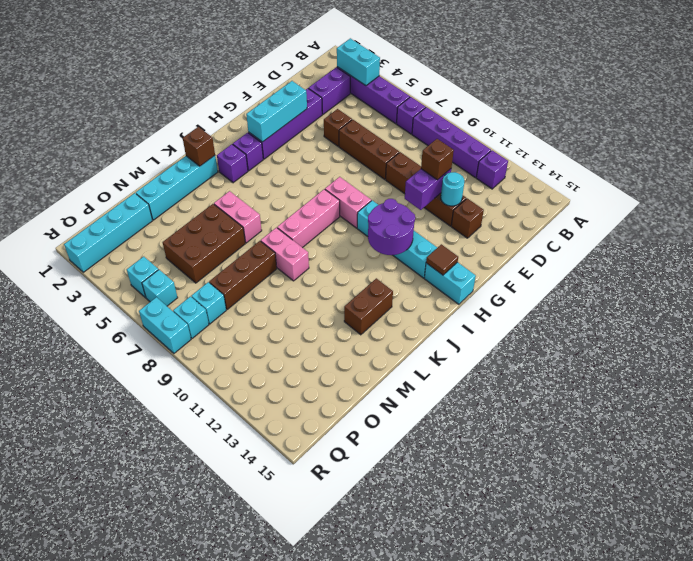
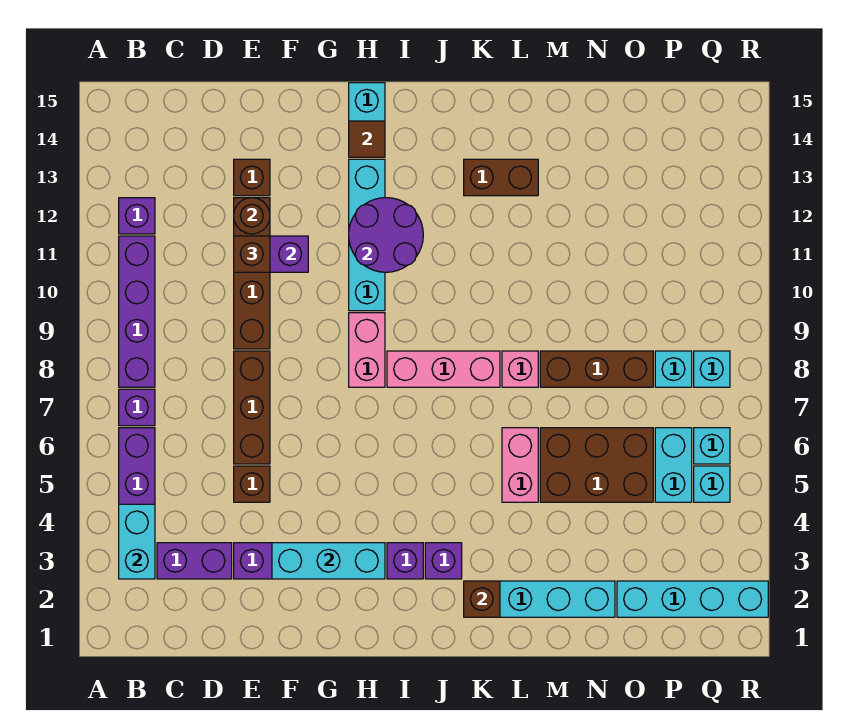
cyan round brick E12 level 2 -> brown round brick E12 level 2
pink brick L8:L9 level 1 -> pink brick L8 level 1
cyan brick R7:R8 level 1 -> cyan brick P5:P6 level 1

